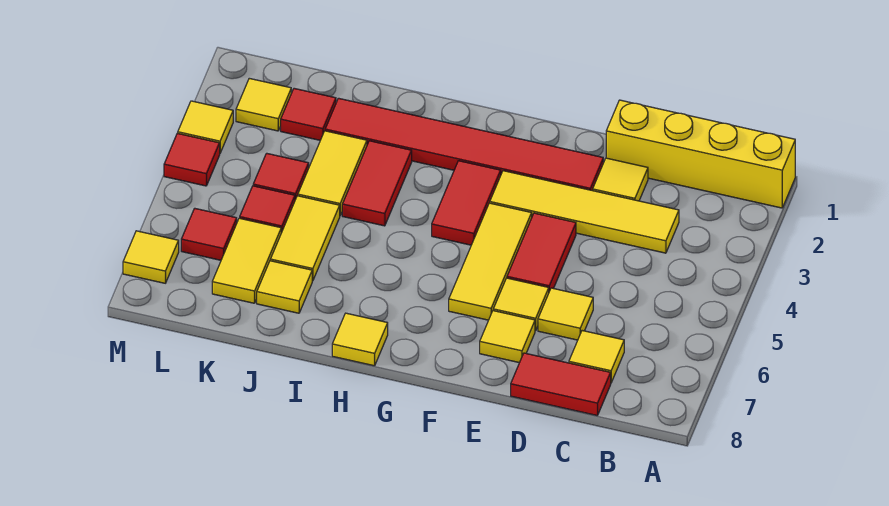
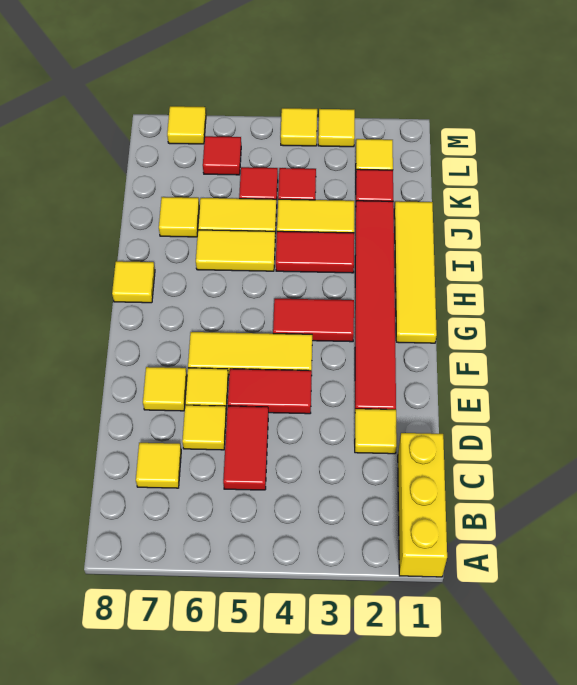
yellow brick A1:D1 level 1 -> yellow brick A1:C1 level 1
yellow tile C3:F3 level 1 -> yellow tile G1:J1 level 1
red tile C8:D8 level 1 -> red tile C5:D5 level 1
yellow tile K6:K7 level 1 -> yellow tile I5:I6 level 1
red tile M4 level 1 -> yellow tile M4 level 1

